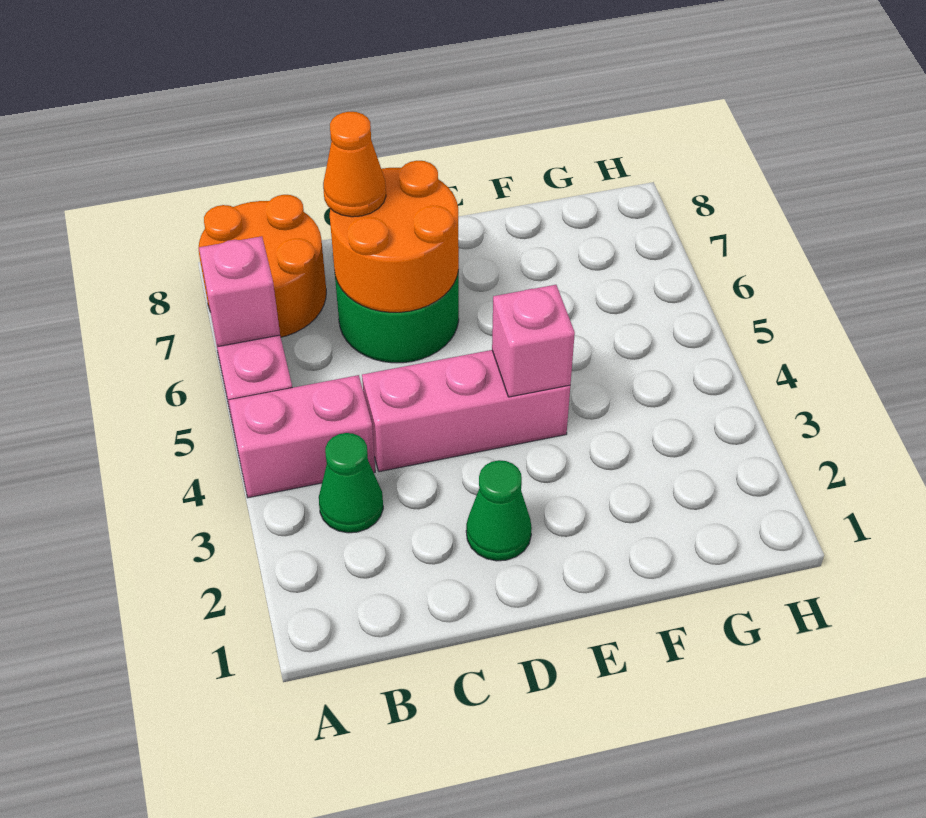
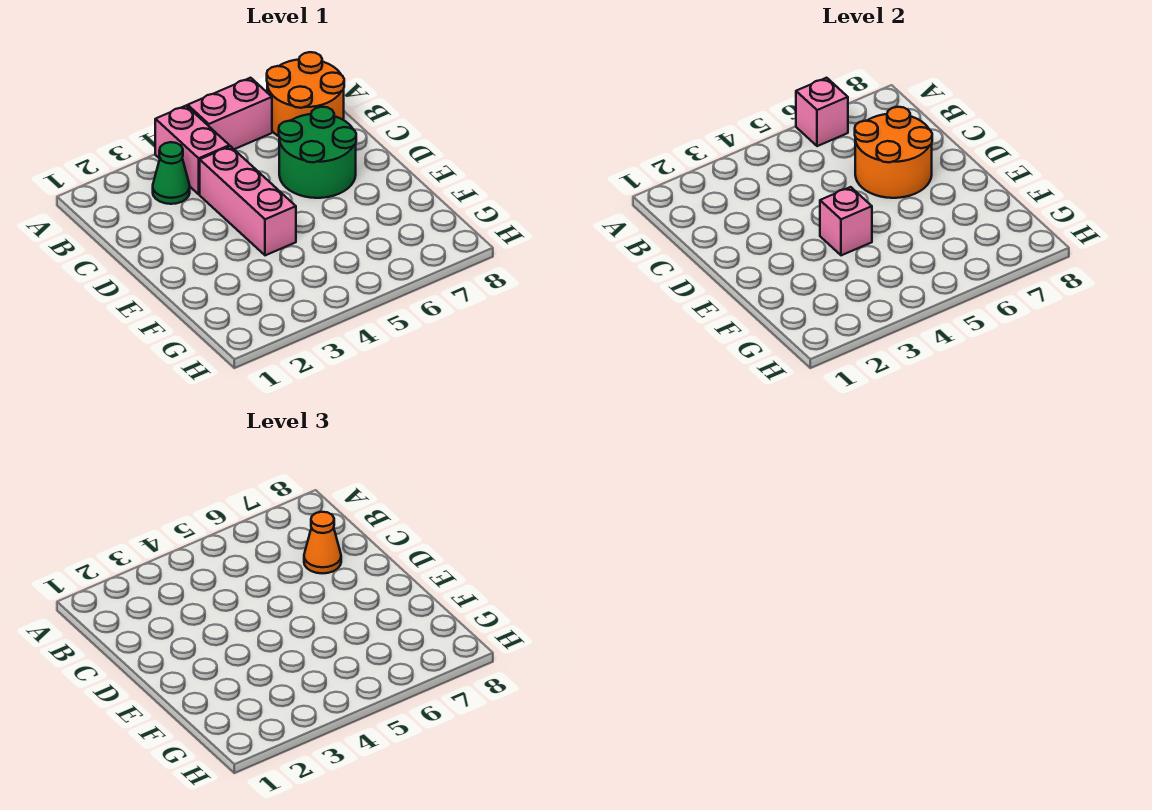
green cone D2 level 1 -> none

